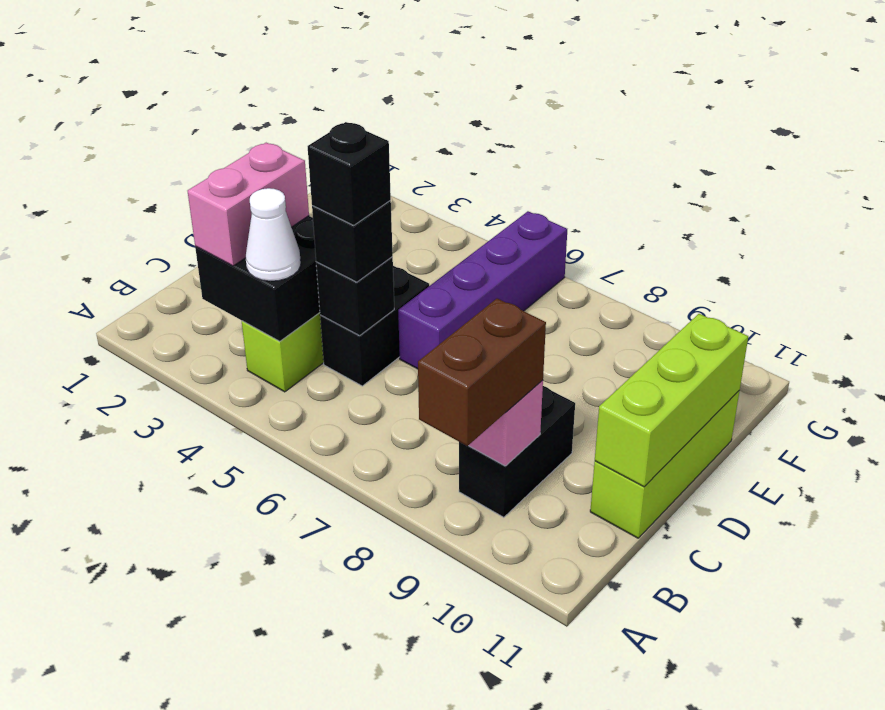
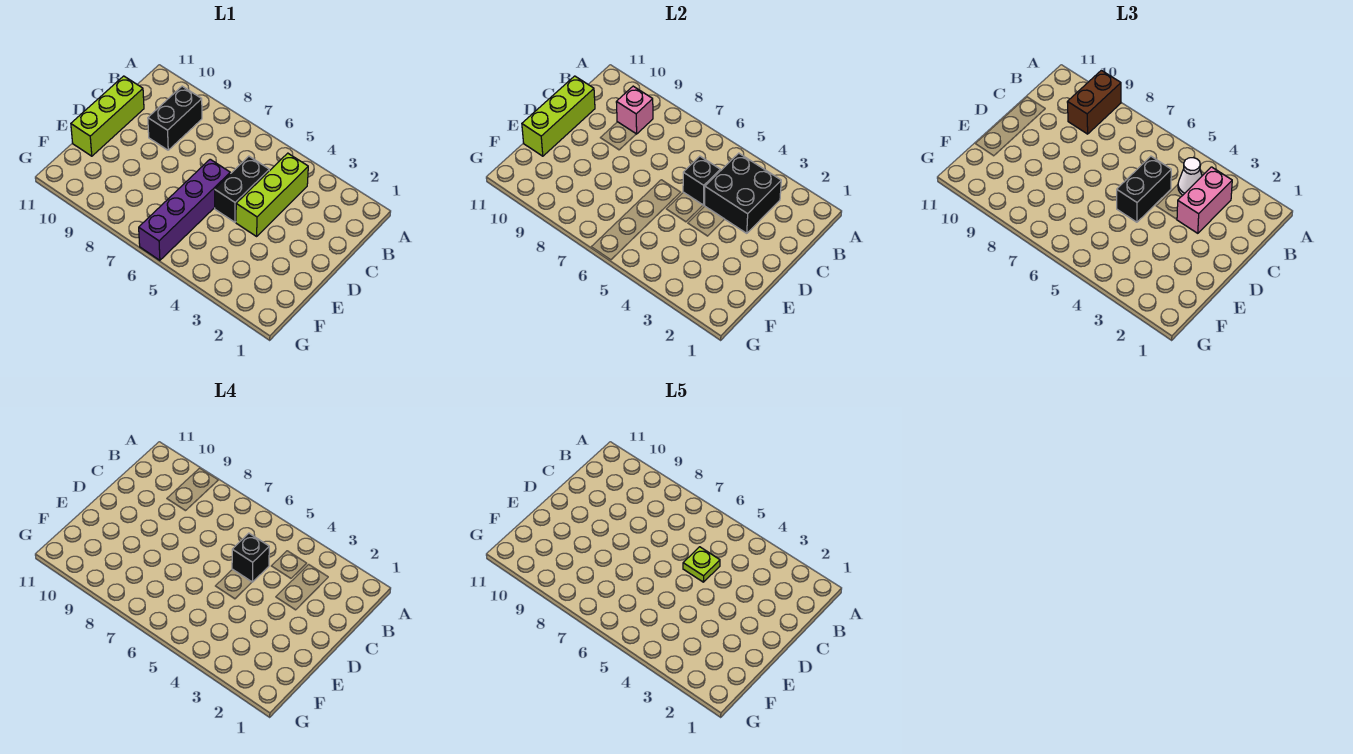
black brick C5 level 3 -> black brick C5:D5 level 3
none -> lime plate C5 level 5

